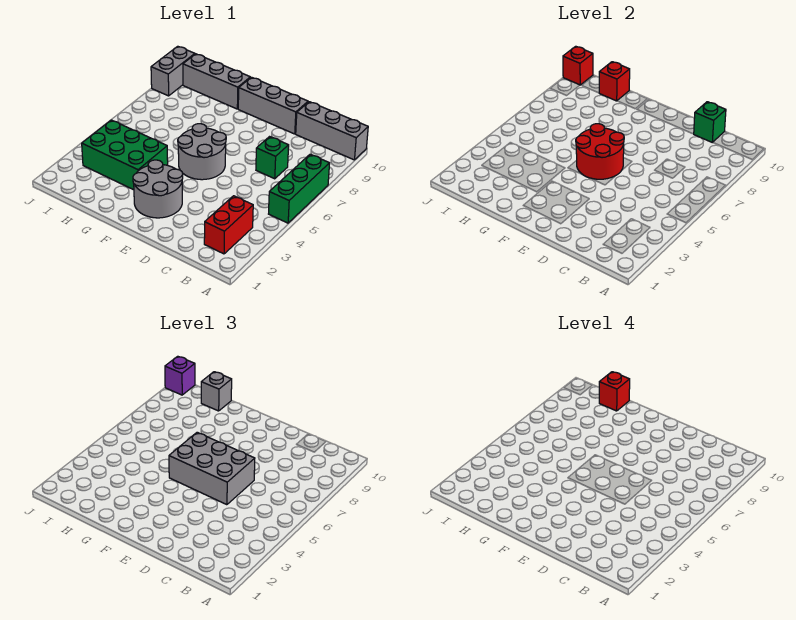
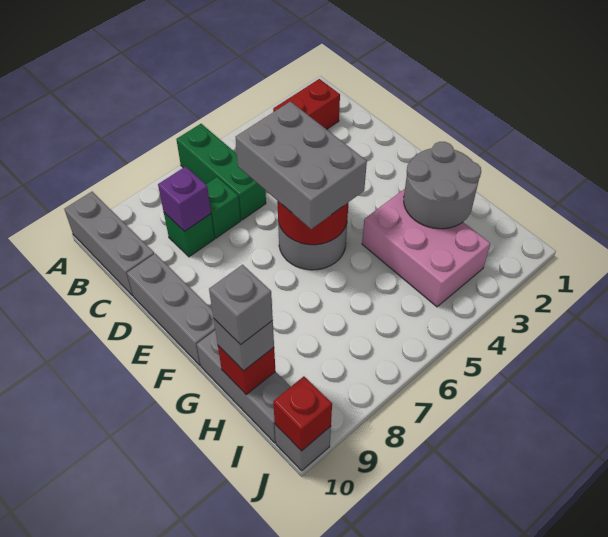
green brick A5:A7 level 1 -> green brick A6:C6 level 1
green brick C10 level 2 -> green brick C8 level 1
grey round brick E2:F3 level 1 -> grey round brick G2:H3 level 2
green brick G3:I4 level 1 -> pink brick G3:I4 level 1
red brick H10 level 4 -> grey brick H10 level 4
grey brick J9:J10 level 1 -> grey brick J10 level 1
purple brick J10 level 3 -> purple brick C8 level 2

